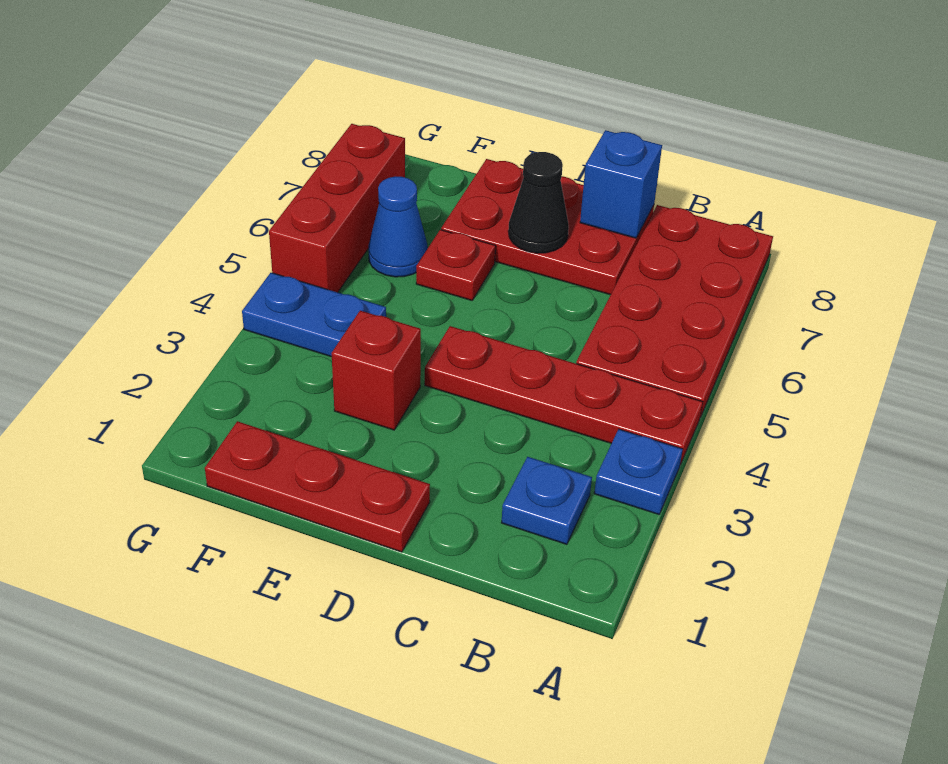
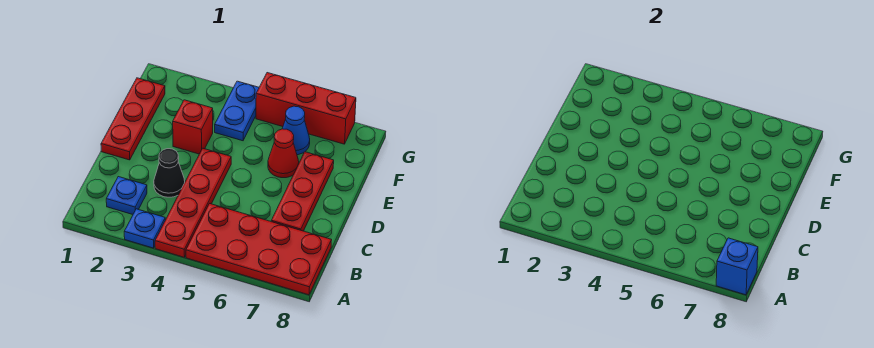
red plate C7:E8 level 1 -> red plate C7:E7 level 1
blue brick C8 level 2 -> blue brick A8 level 2
black cone D7 level 2 -> black cone C3 level 1
red plate E6 level 1 -> red cone E6 level 1

